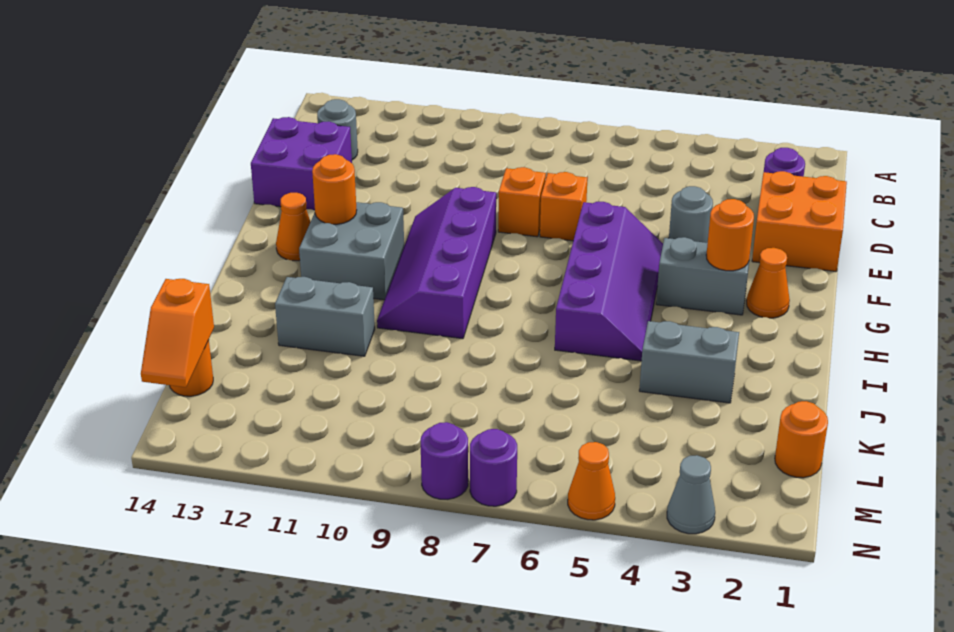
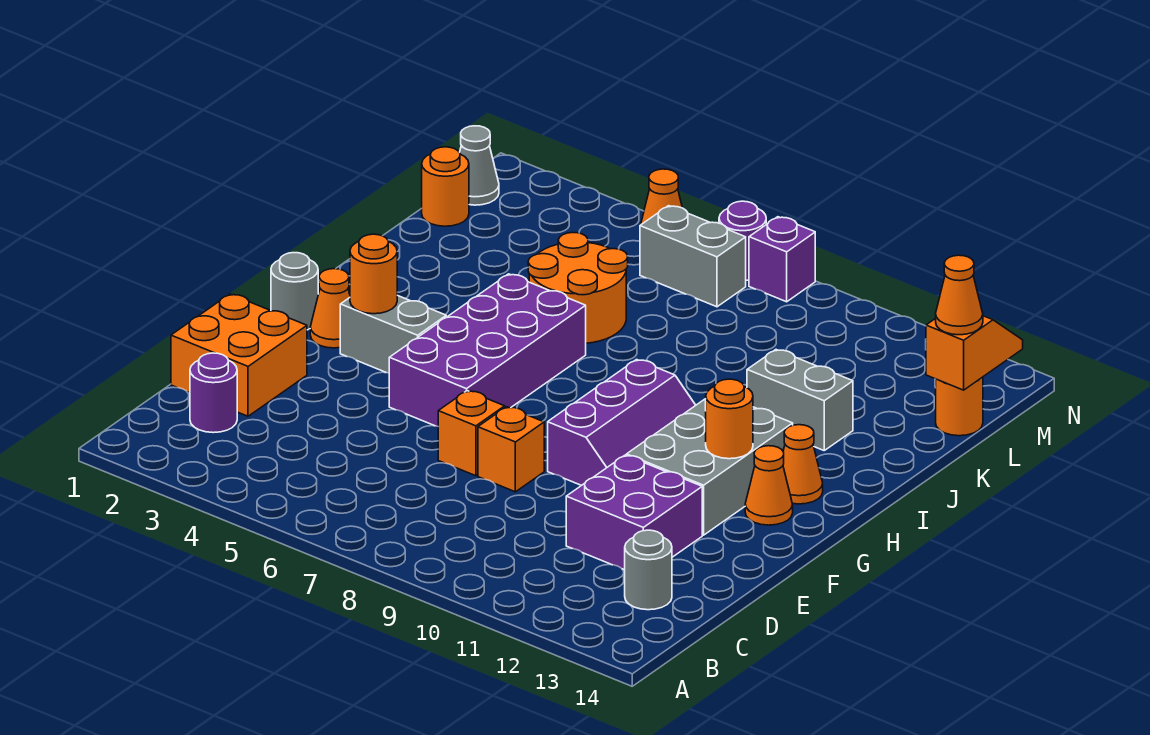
purple brick D13:E14 level 1 -> purple brick D11:E12 level 1
grey round brick E4 level 1 -> grey round brick G1 level 1
purple slope F5:I6 level 1 top 6 -> purple brick F5:I6 level 1
purple slope F9:I10 level 1 top 9 -> purple slope F9:H10 level 1 top 9
grey brick G11:H12 level 1 -> grey brick F11:H12 level 1
none -> orange cone H13 level 1
grey brick J3:J4 level 1 -> grey brick M6:M7 level 1
none -> orange round brick J5:K6 level 1
none -> orange cone L14 level 3
grey cone N3 level 1 -> grey cone M1 level 1
purple round brick N8 level 1 -> purple brick N8 level 1

